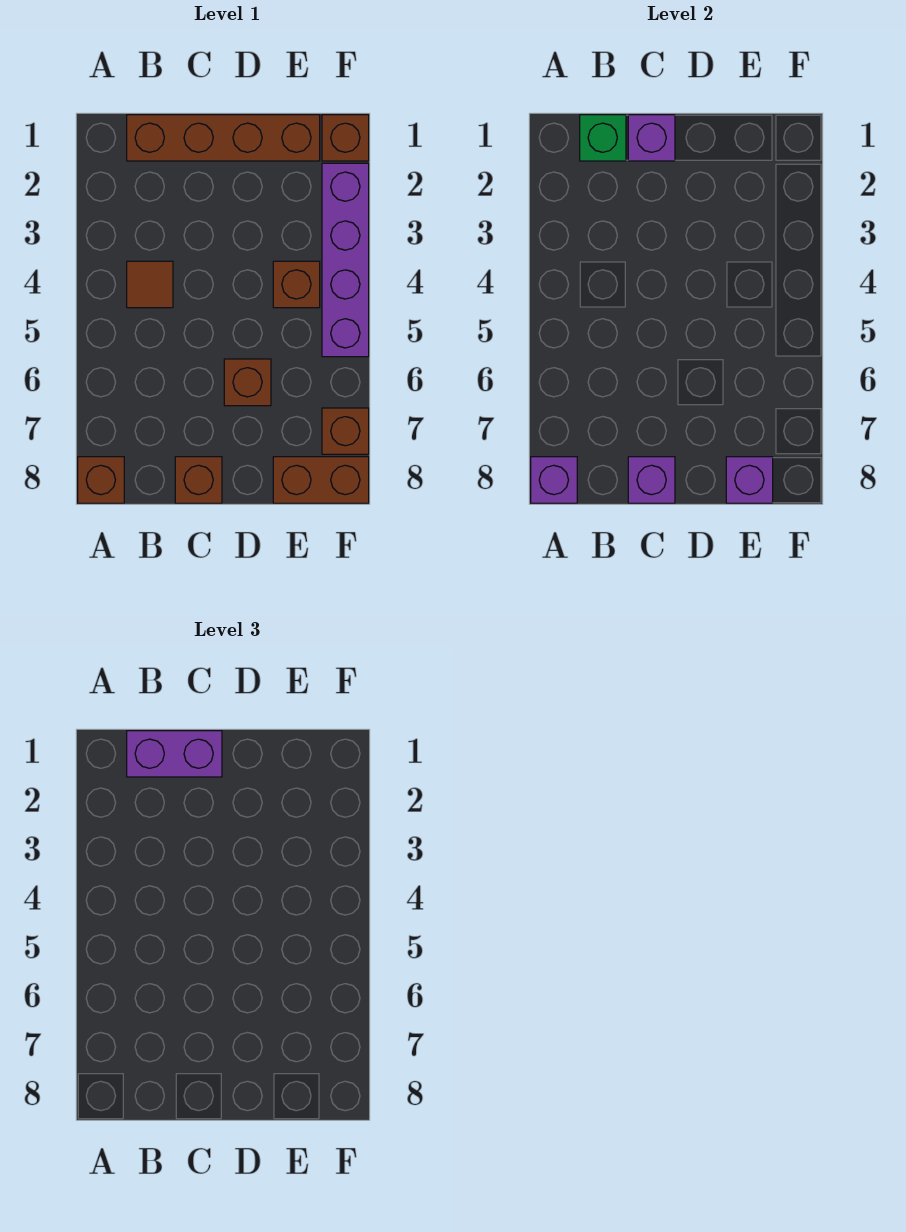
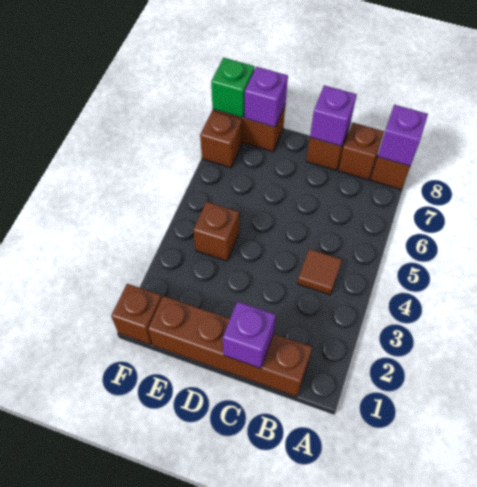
green brick B1 level 2 -> green brick F8 level 2
purple brick B1:C1 level 3 -> none
brown brick D6 level 1 -> brown brick B8 level 1
purple brick F2:F5 level 1 -> none

